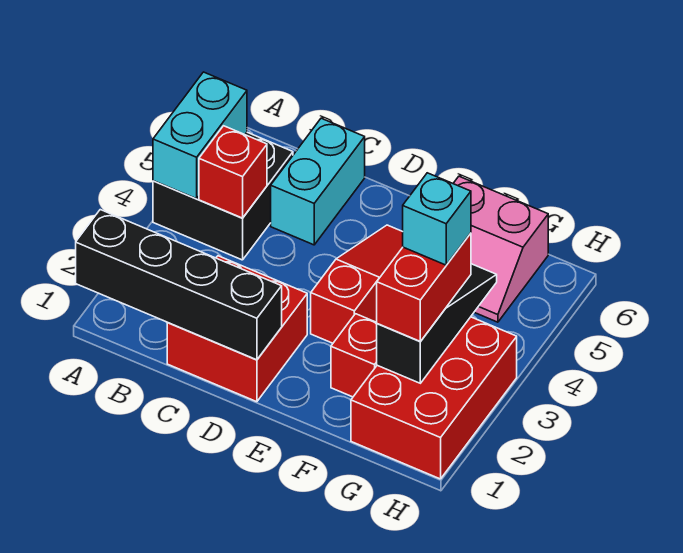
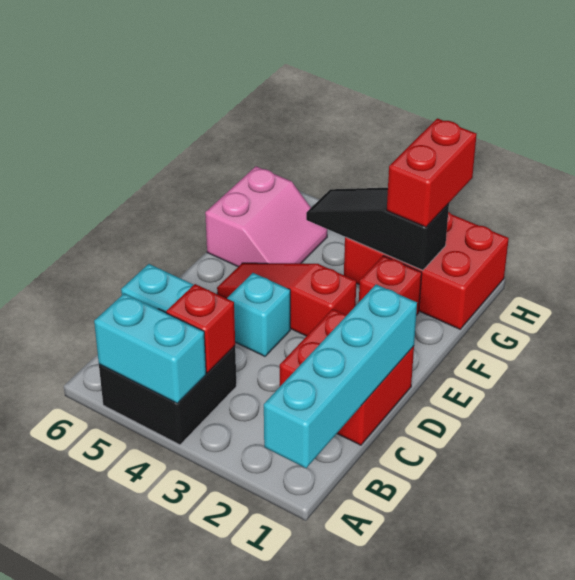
black brick A1:D1 level 2 -> cyan brick A1:D1 level 2
red brick G2:G3 level 3 -> red brick G2:H2 level 3
cyan brick G3 level 4 -> cyan brick D4 level 1

